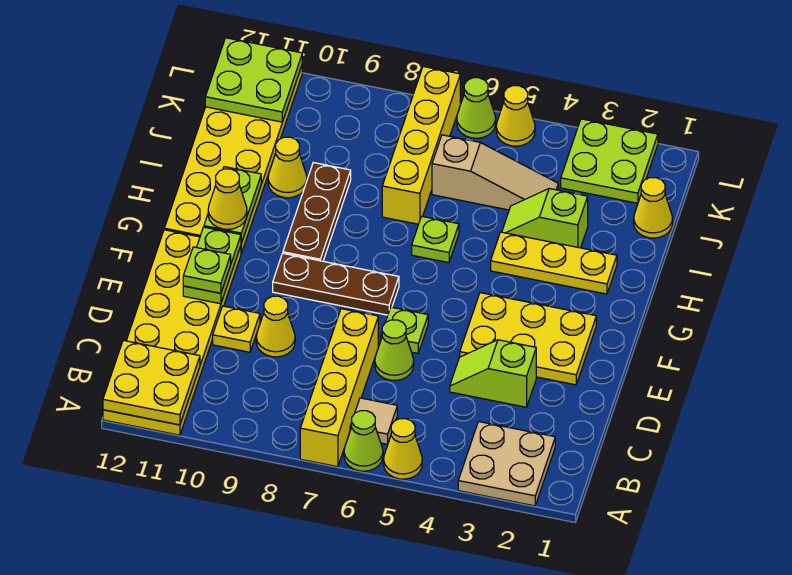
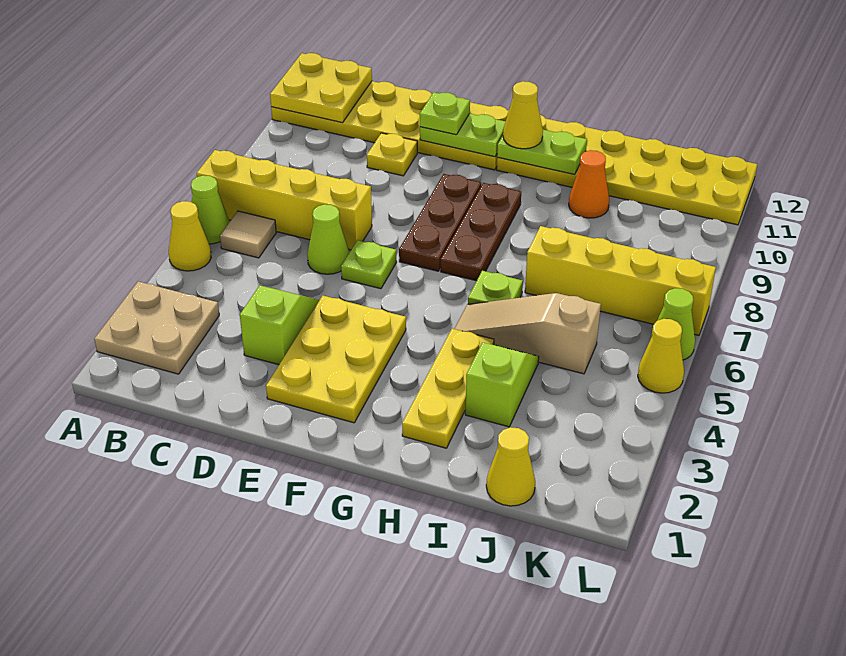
yellow cone D9 level 1 -> none
brown plate G9:I9 level 1 -> brown plate G7:G9 level 1
yellow cone I10 level 1 -> orange cone I10 level 1
tan slope J4:J6 level 1 top 6 -> tan slope H5:J5 level 1 top J
lime plate K2:L3 level 1 -> none
lime plate K11:L12 level 2 -> none

